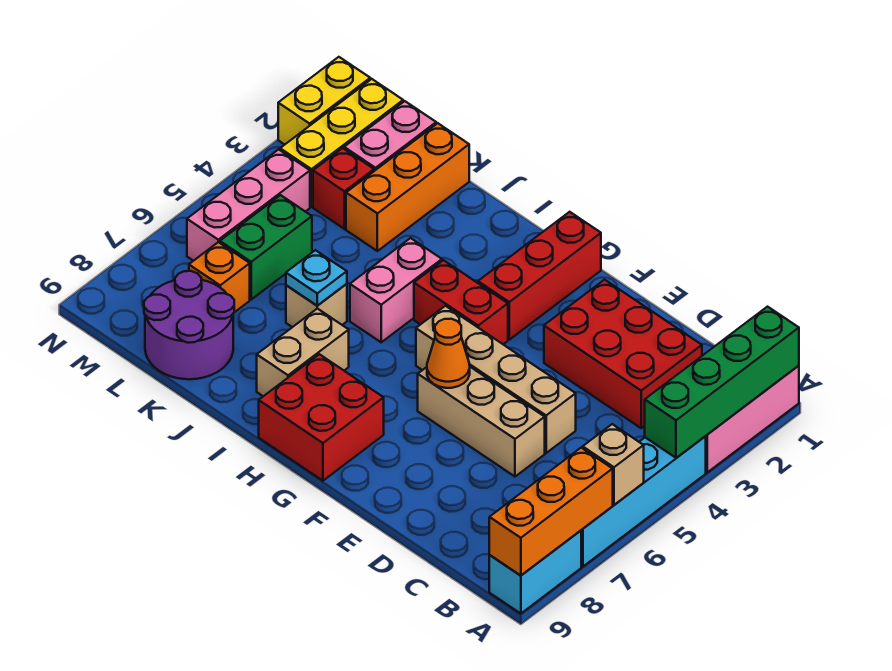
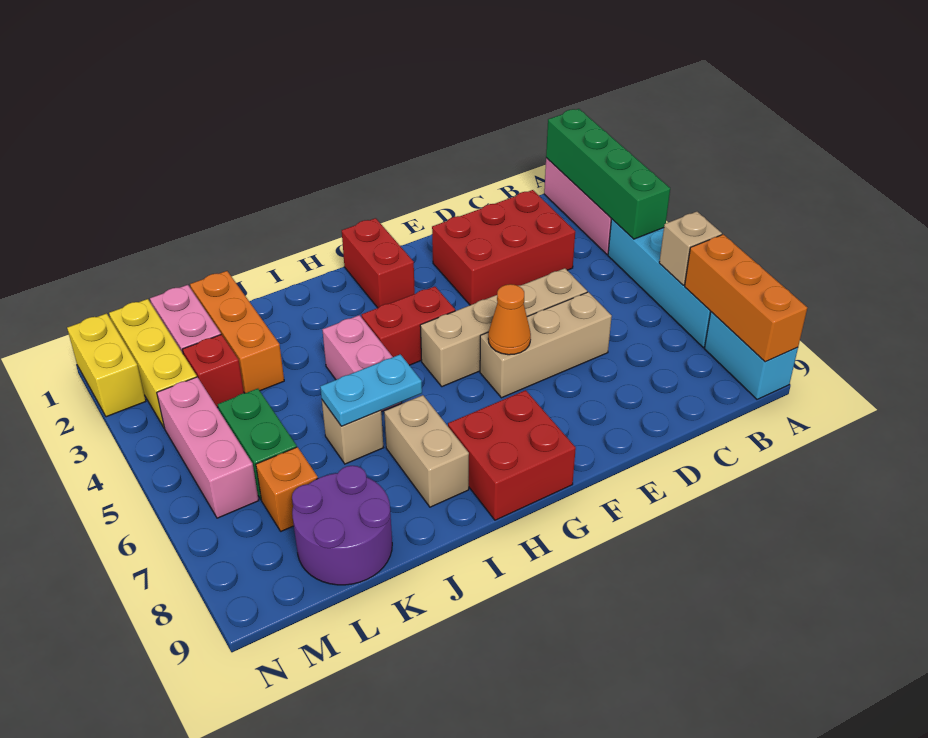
red brick G1:G3 level 1 -> red brick G1:G2 level 1
cyan plate J6 level 2 -> cyan plate I6:J6 level 2

